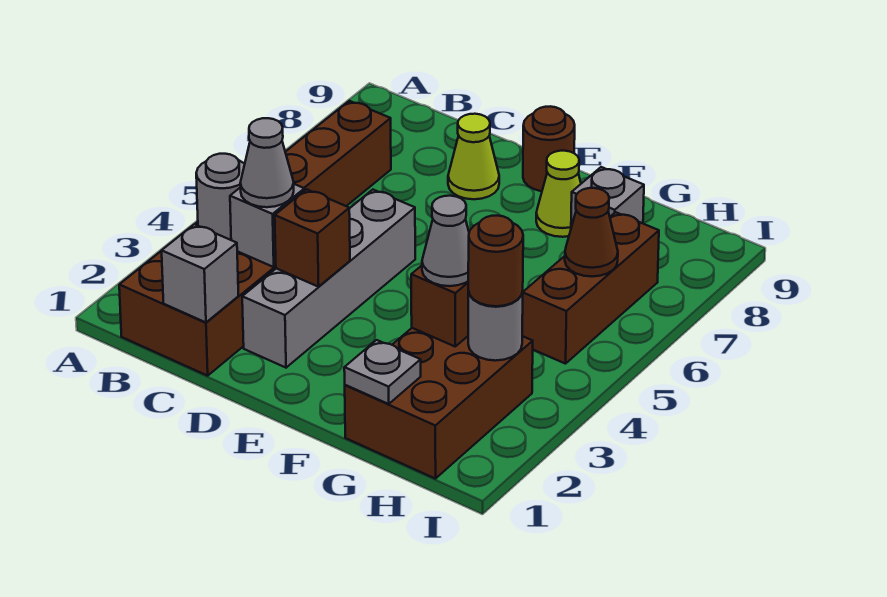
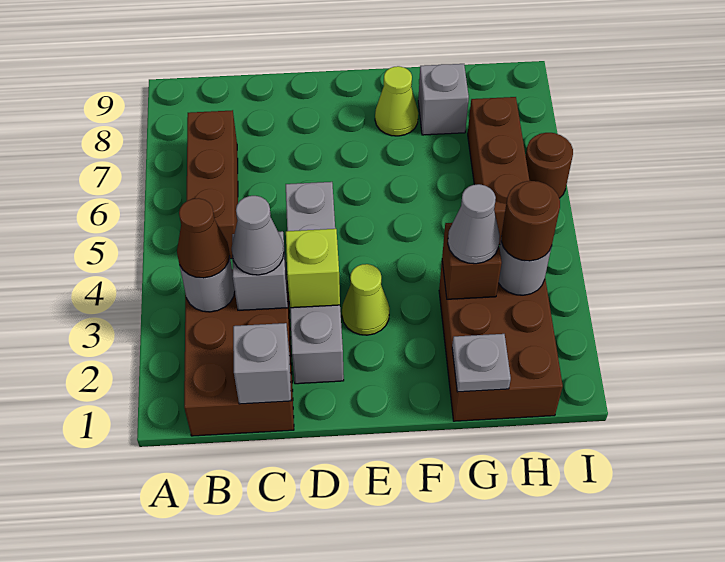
brown brick D3 level 2 -> lime brick D3 level 2
lime cone D8 level 1 -> lime cone E3 level 1
brown round brick E9 level 1 -> brown round brick I6 level 1
brown cone H6 level 2 -> brown cone B3 level 3

